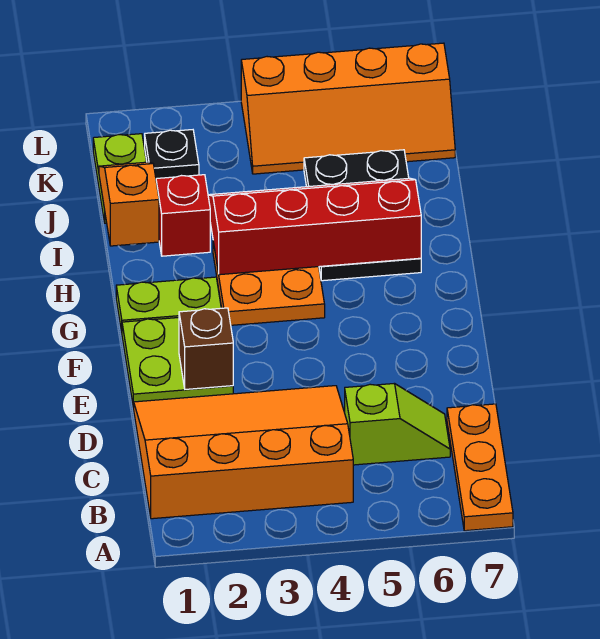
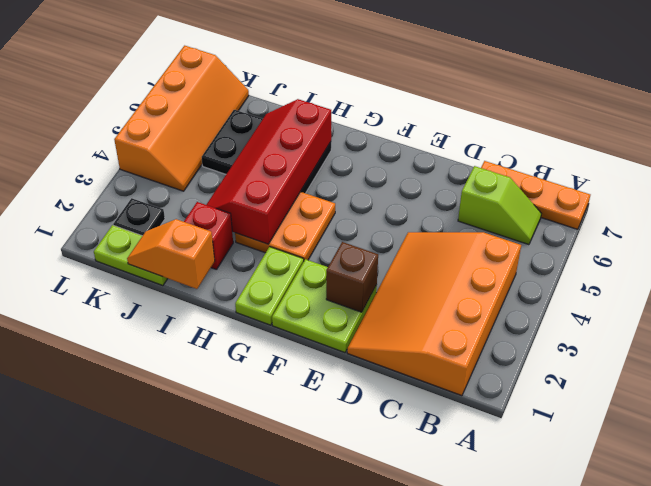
lime slope C5:C6 level 1 top 5 -> lime slope B6:C6 level 1 top C

